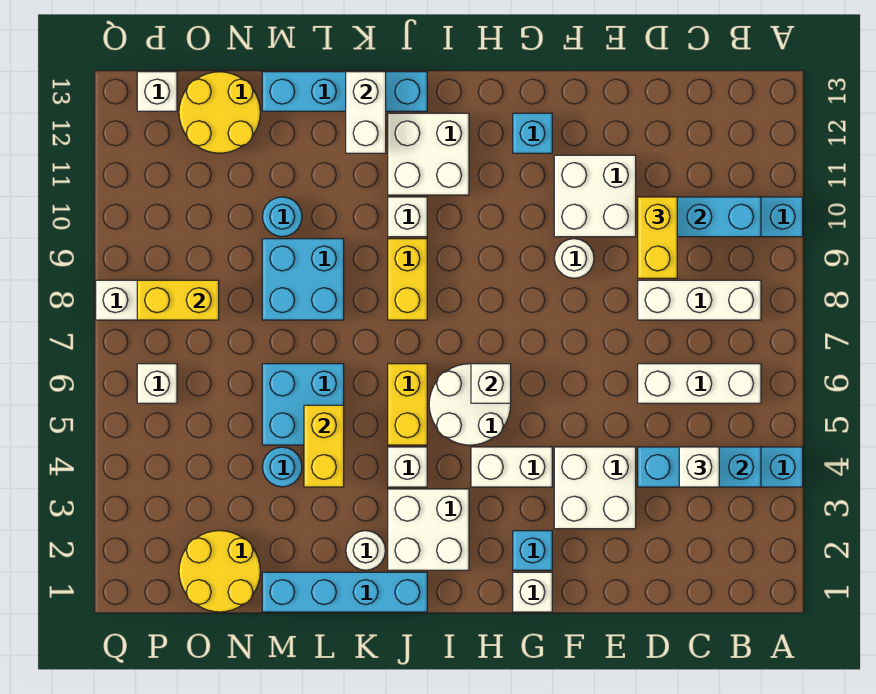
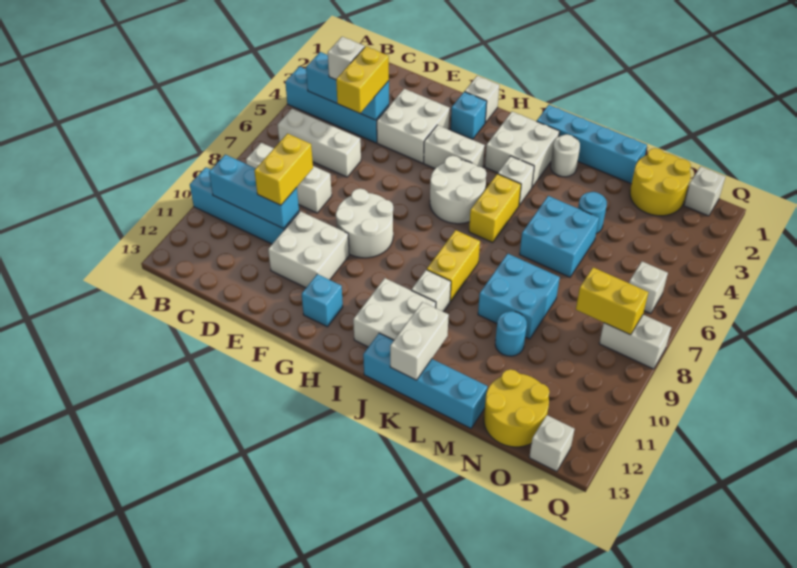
white round brick F9 level 1 -> white round brick F8:G9 level 1
white brick H6 level 2 -> white brick P1 level 1
yellow brick L4:L5 level 2 -> yellow brick D4:D5 level 3

